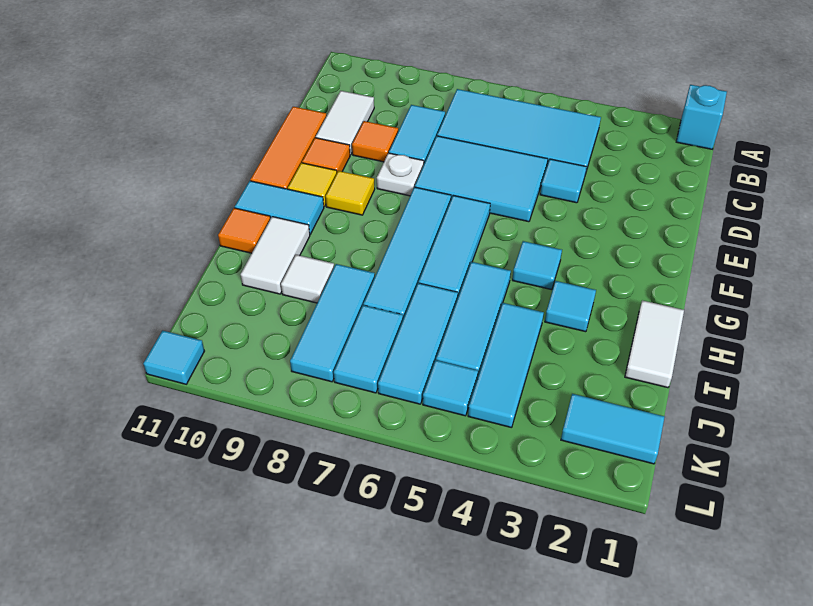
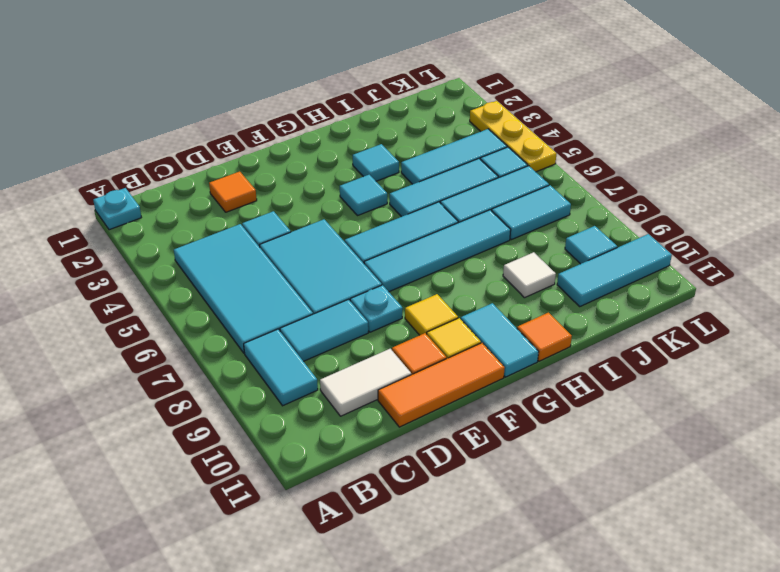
cyan brick A1 level 1 -> cyan plate A1 level 1
orange tile D9 level 1 -> orange tile D2 level 1
white plate E8 level 1 -> cyan plate E8 level 1
white tile H1:I1 level 1 -> none
white tile H10:I10 level 1 -> none
cyan tile I8:K8 level 1 -> cyan tile J10:L10 level 1
cyan tile K1:K2 level 1 -> cyan tile B8:B9 level 1
none -> yellow plate L3:L5 level 1
cyan tile L11 level 1 -> cyan tile K9 level 1

